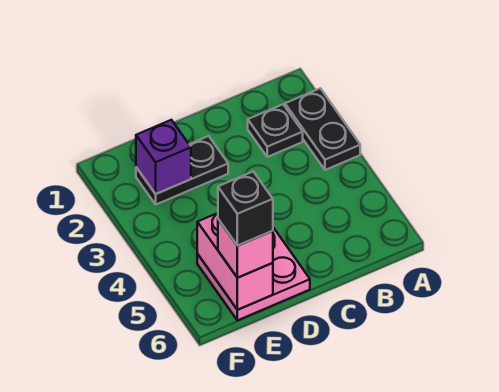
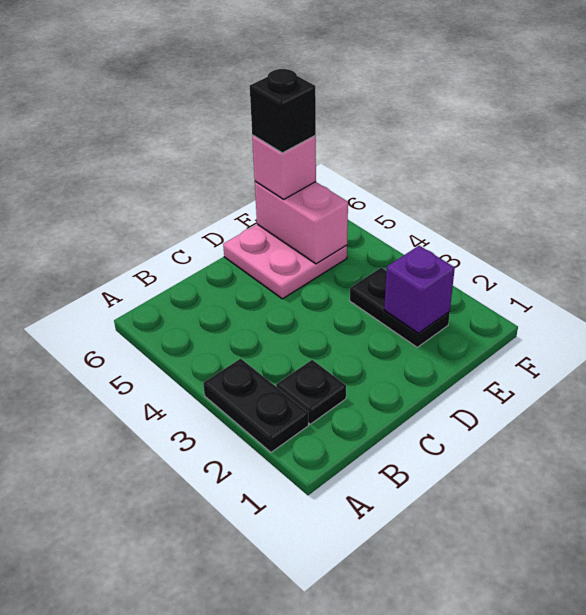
black plate D2:E2 level 1 -> black plate E2:E3 level 1

